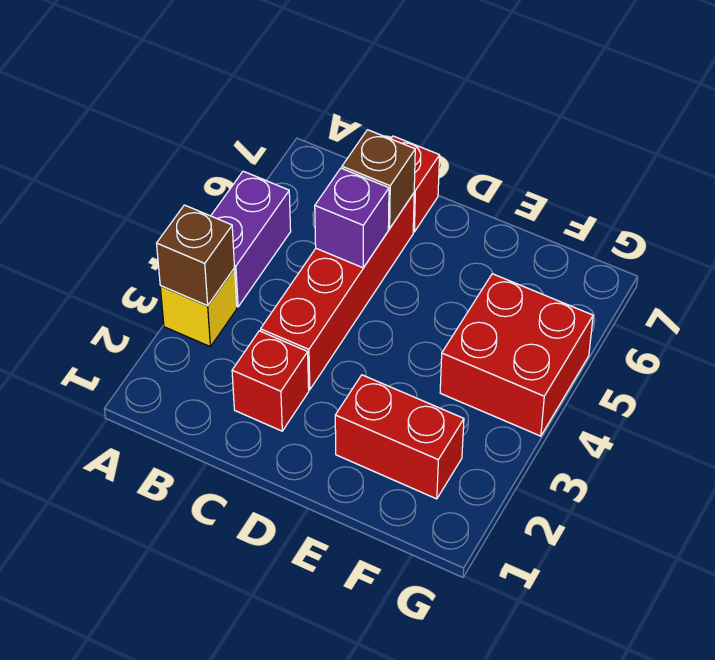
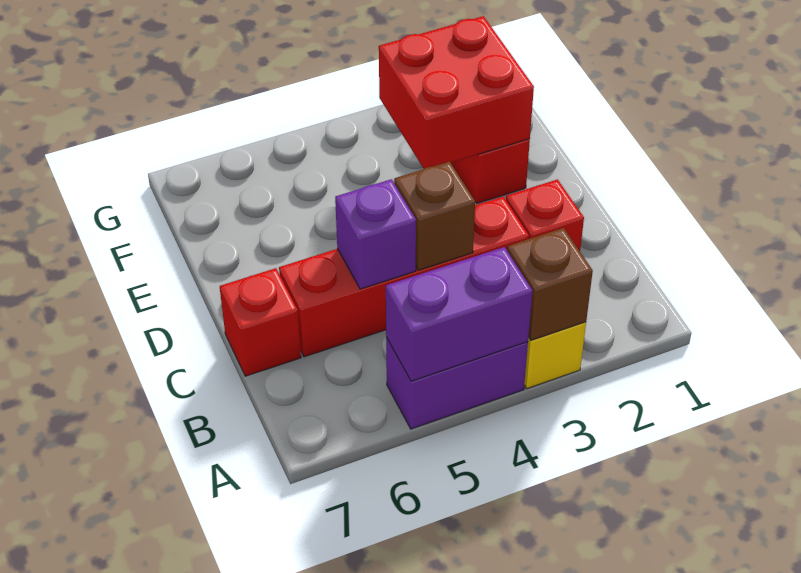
none -> purple brick A4:A5 level 2
brown brick C6 level 2 -> brown brick C4 level 2
red brick F4:G5 level 1 -> red brick E2:F3 level 2

